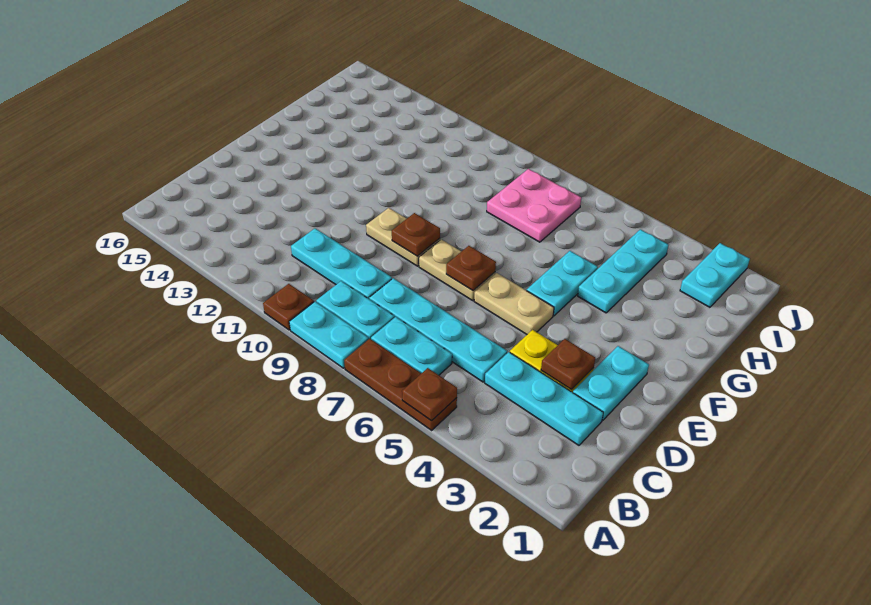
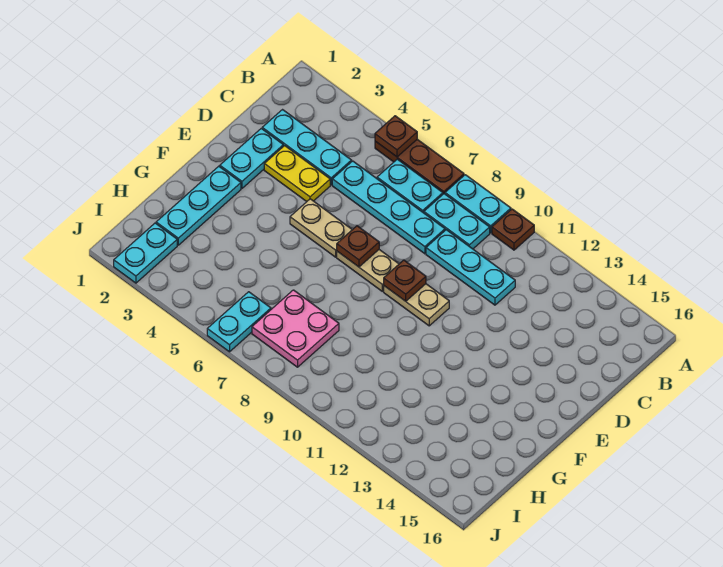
brown plate D3 level 2 -> none
cyan plate F5:G5 level 1 -> cyan plate I6:J6 level 1
cyan plate G4:I4 level 1 -> cyan plate F2:H2 level 1

